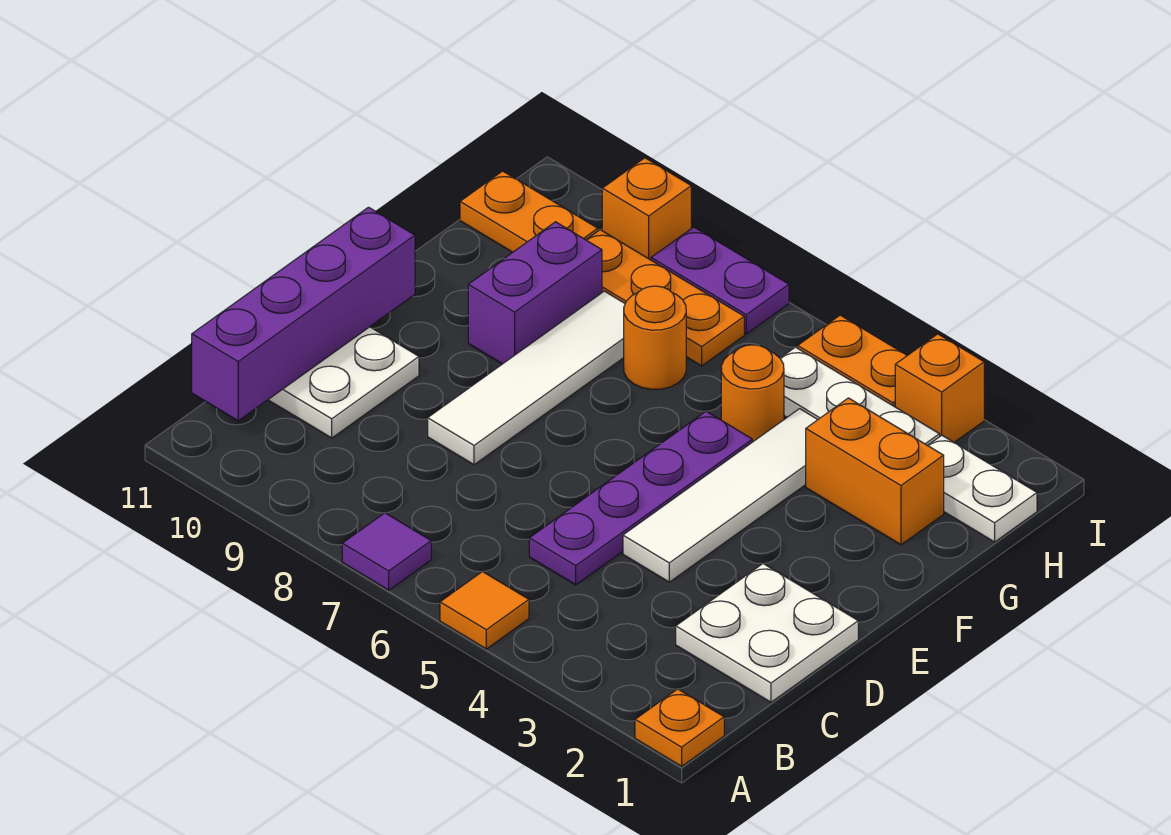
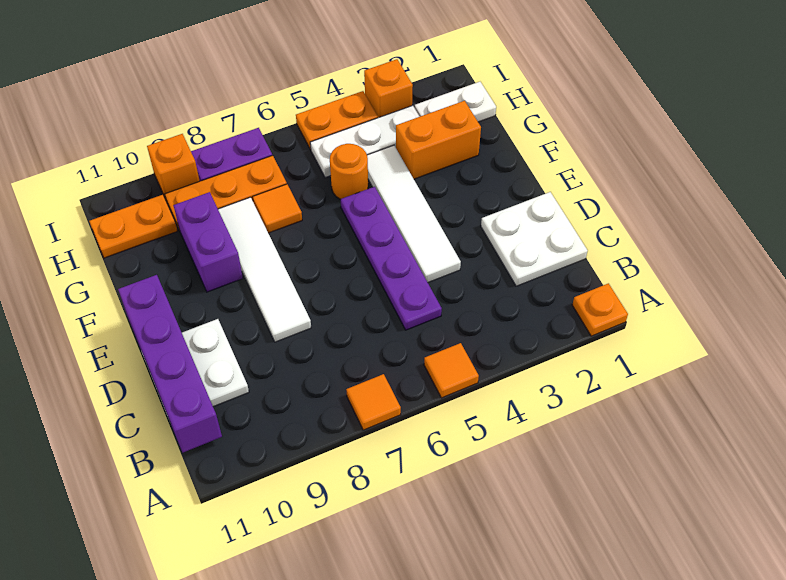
purple tile A7 level 1 -> orange tile A7 level 1
orange round brick G7 level 1 -> orange tile G7 level 1

